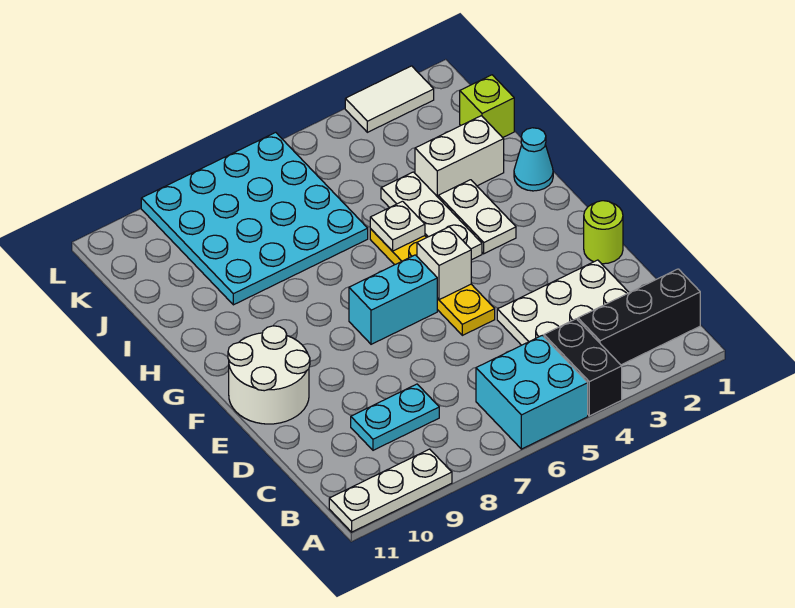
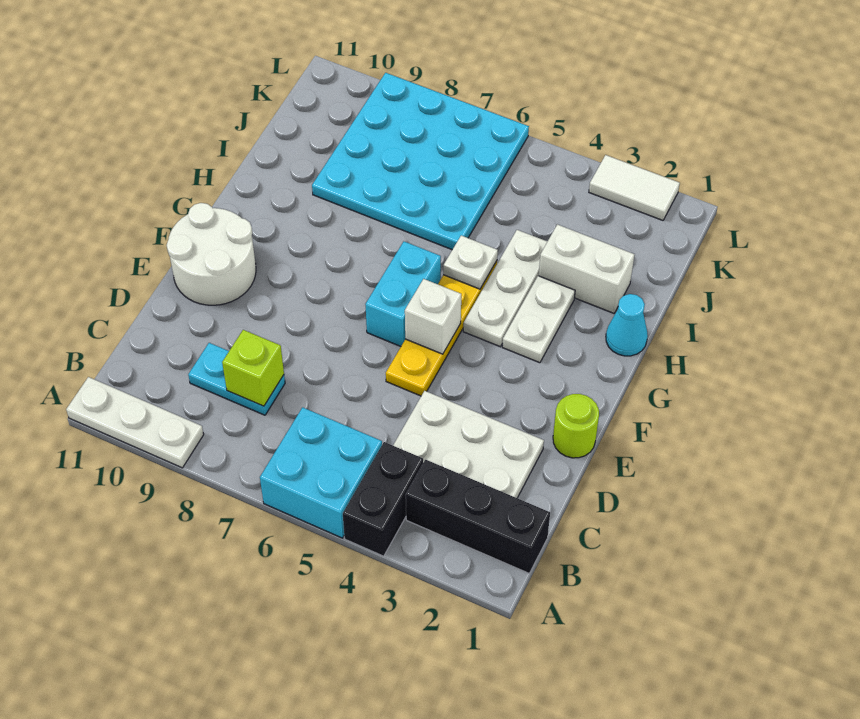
cyan brick F6:F7 level 1 -> cyan brick F6:G6 level 1
lime brick J1 level 1 -> lime brick C8 level 2

